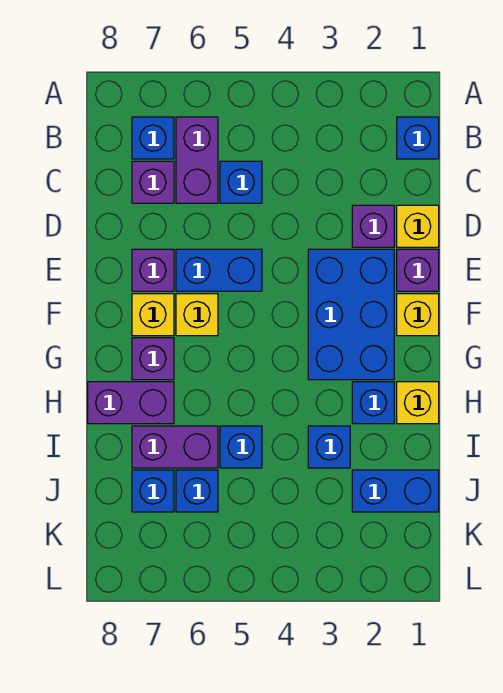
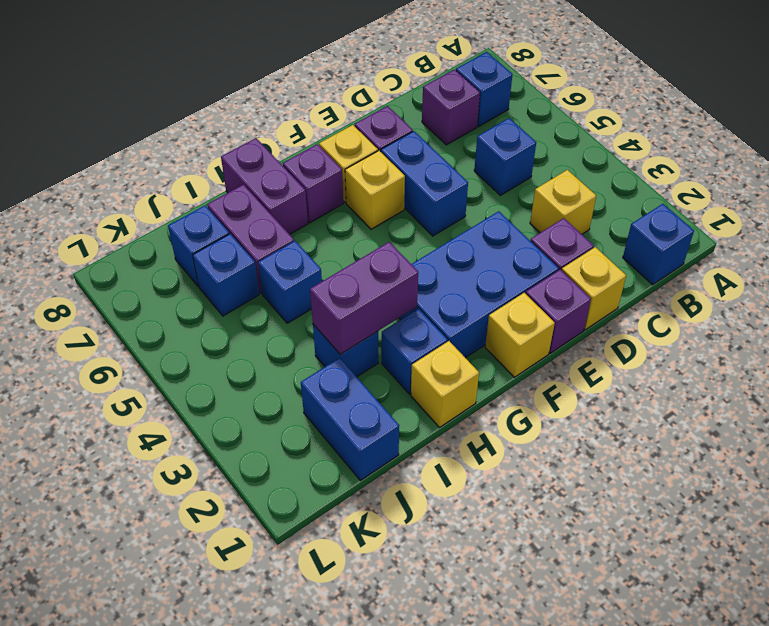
purple brick B6:C6 level 1 -> purple brick H3:I3 level 2
none -> yellow brick C3 level 1

